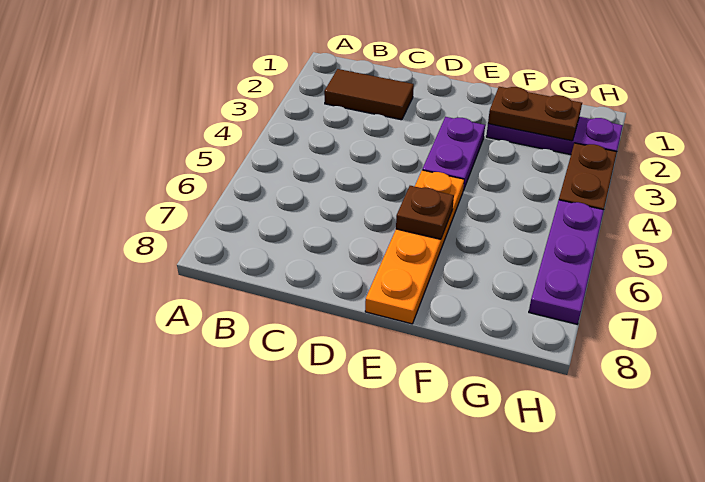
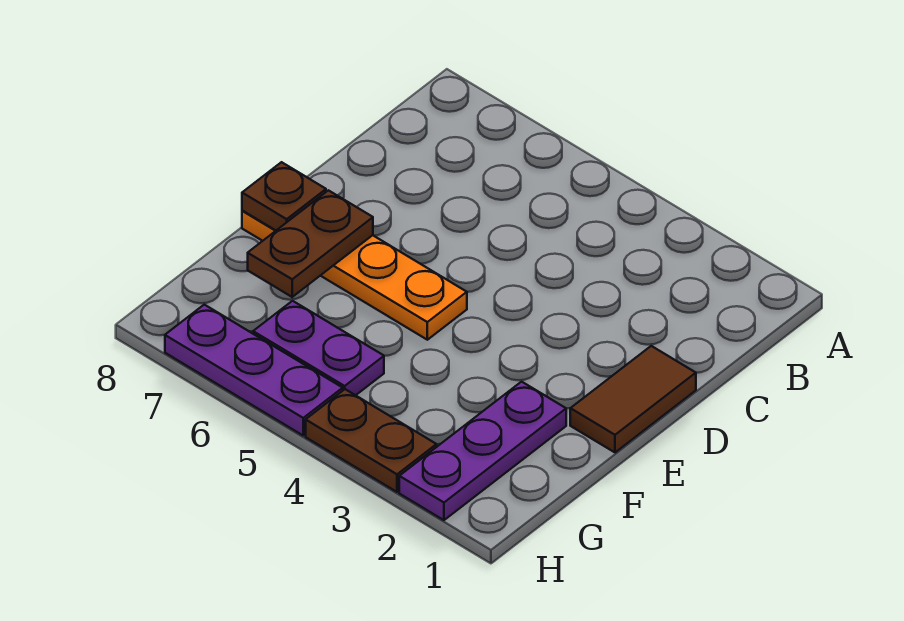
brown tile B2:C2 level 1 -> brown tile D1:E1 level 1
purple plate E3:E4 level 1 -> purple plate G5:G6 level 1
brown plate E6 level 2 -> brown plate E8 level 2
brown plate F2:G2 level 2 -> brown plate E7:F7 level 2

